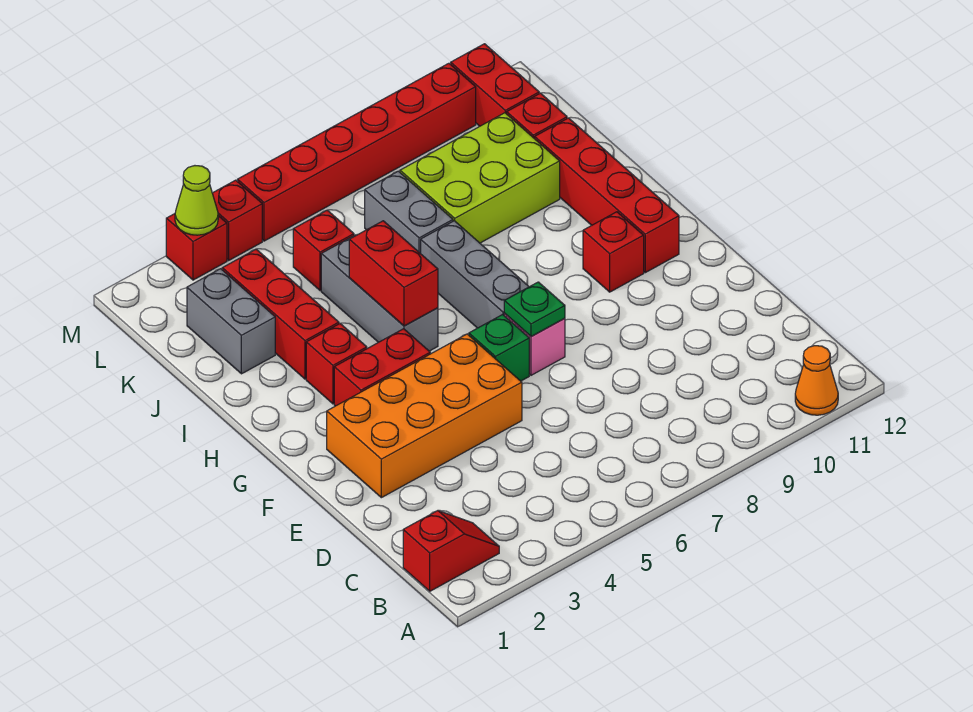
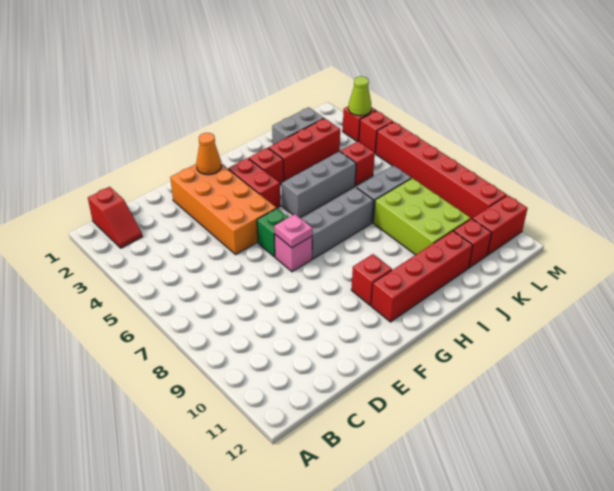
orange cone A11 level 1 -> orange cone F2 level 2
green plate F7 level 2 -> pink plate F7 level 2
red brick H5:I5 level 2 -> none

